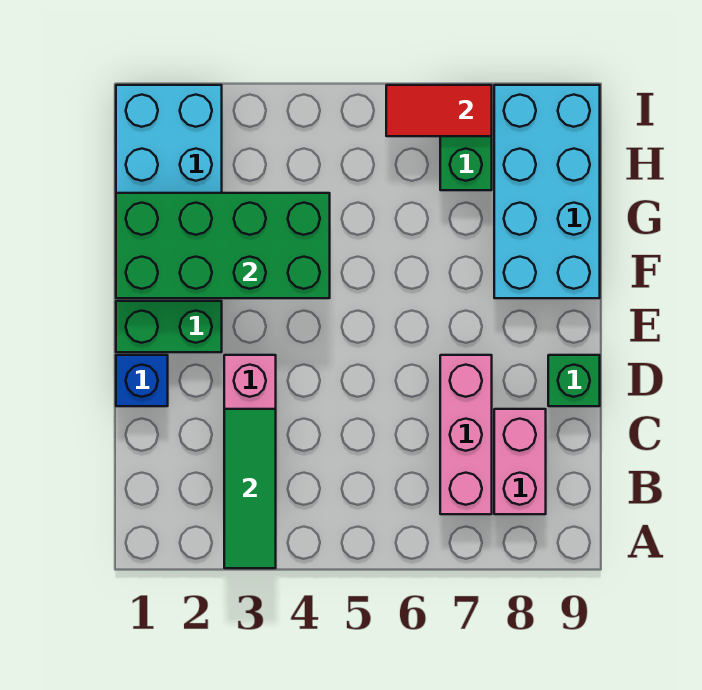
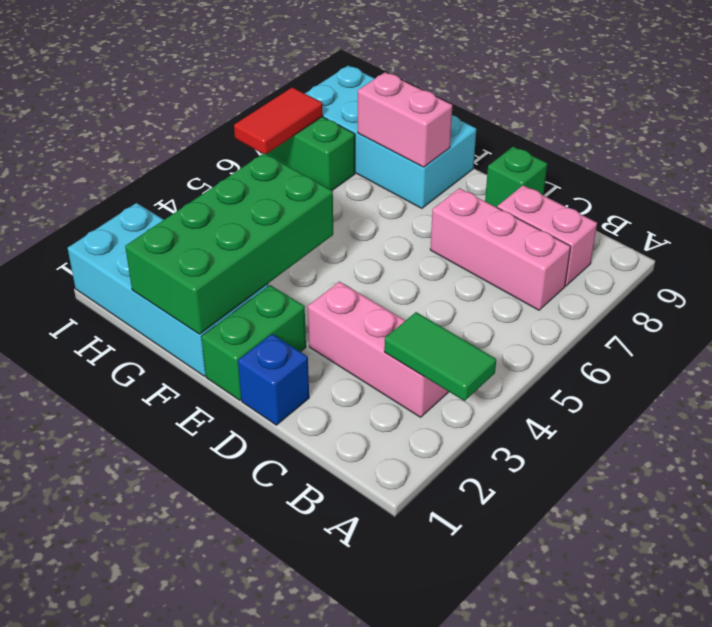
green tile A3:C3 level 2 -> green tile A3:B3 level 2
none -> pink brick F8:G8 level 2

